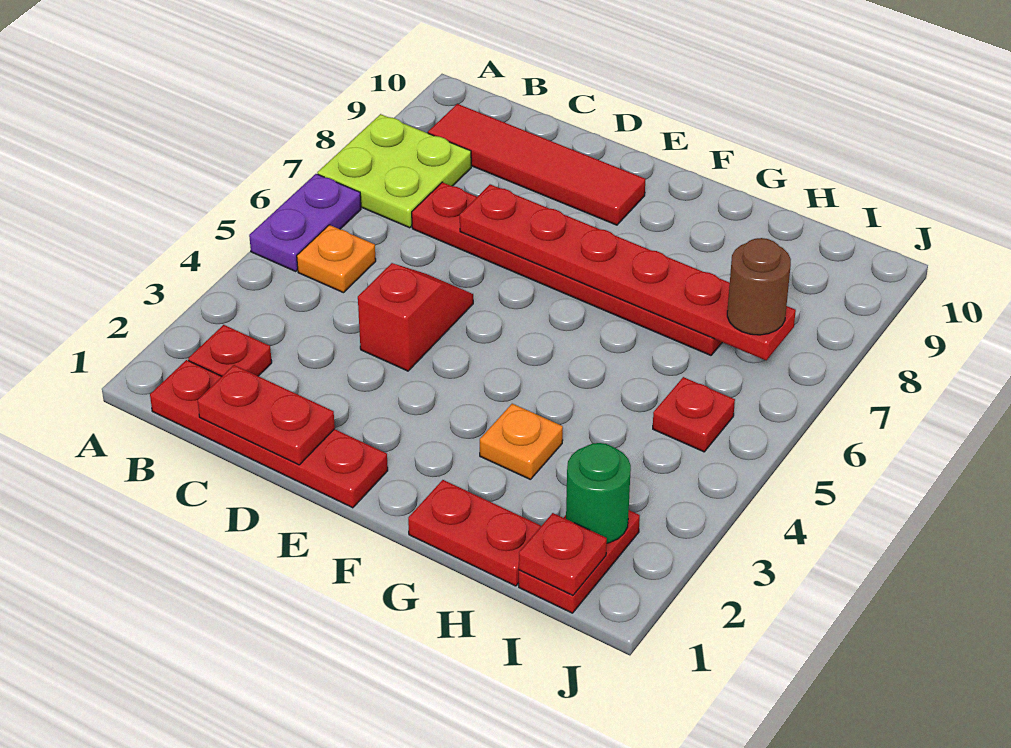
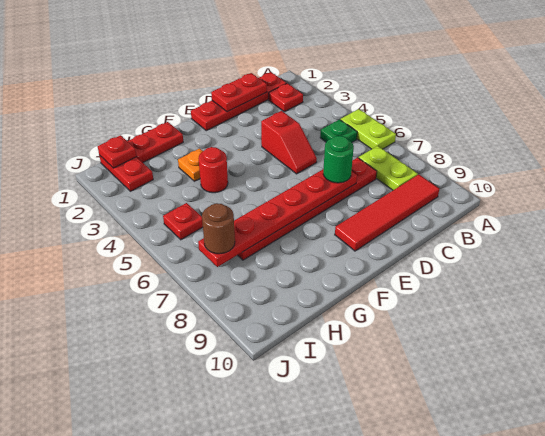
purple plate A5:A6 level 1 -> lime plate A5:A6 level 1
lime plate A7:B8 level 1 -> lime plate B7:B8 level 1
orange plate B5 level 1 -> green plate B5 level 1
none -> red round brick G4 level 1
green round brick I2 level 2 -> green round brick D7 level 3

